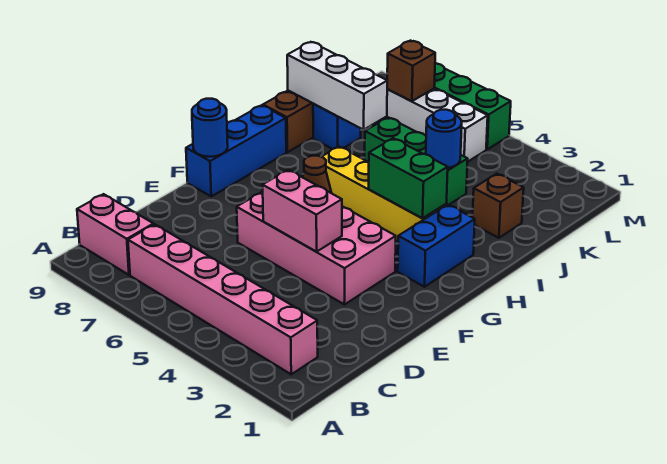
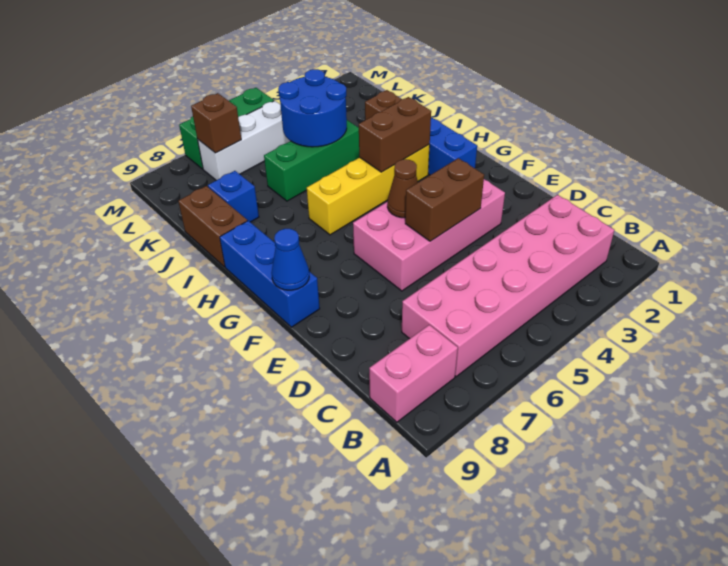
pink brick B2:B7 level 1 -> pink brick B2:C7 level 1
pink brick E4:E5 level 2 -> brown brick E4:E5 level 2
blue round brick F9 level 2 -> blue cone F9 level 2
green brick H3:H4 level 2 -> brown brick H3:H4 level 2
blue round brick J4 level 2 -> blue round brick J4:K5 level 2
white brick J7:J9 level 2 -> none

